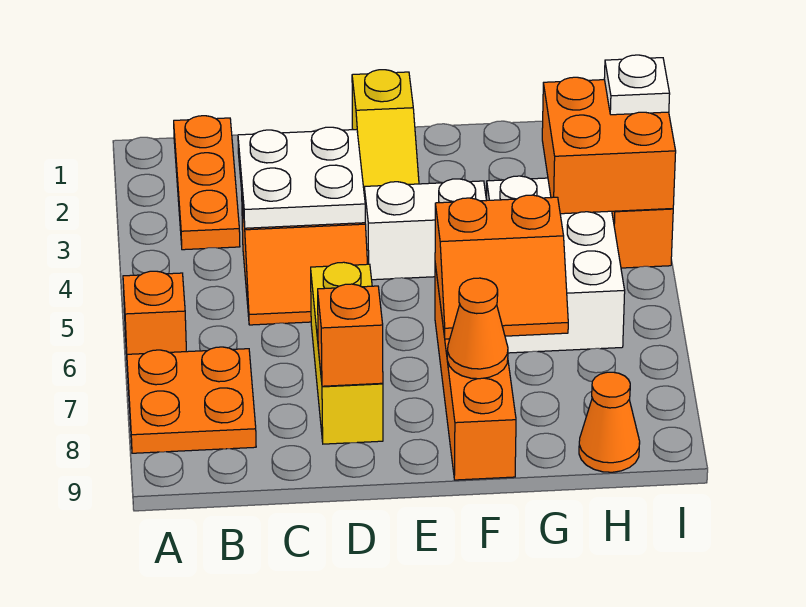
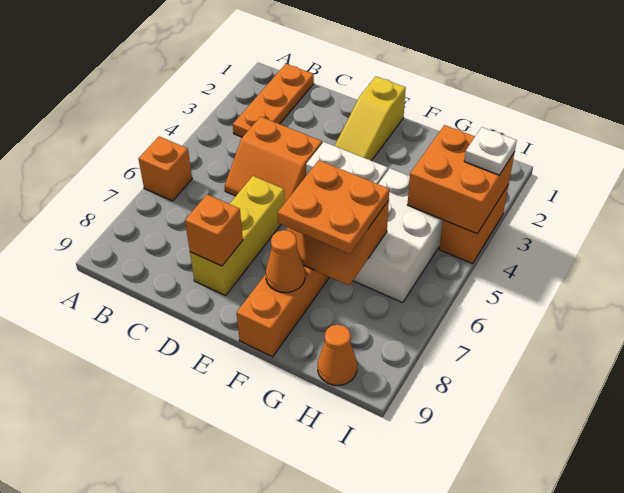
orange plate A7:B8 level 1 -> orange plate F6:G7 level 3
white plate C3:D4 level 2 -> none

